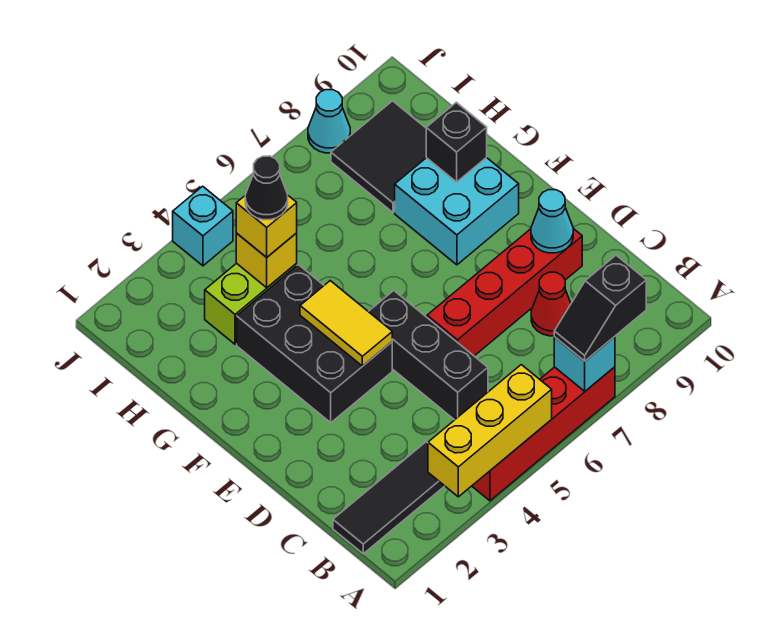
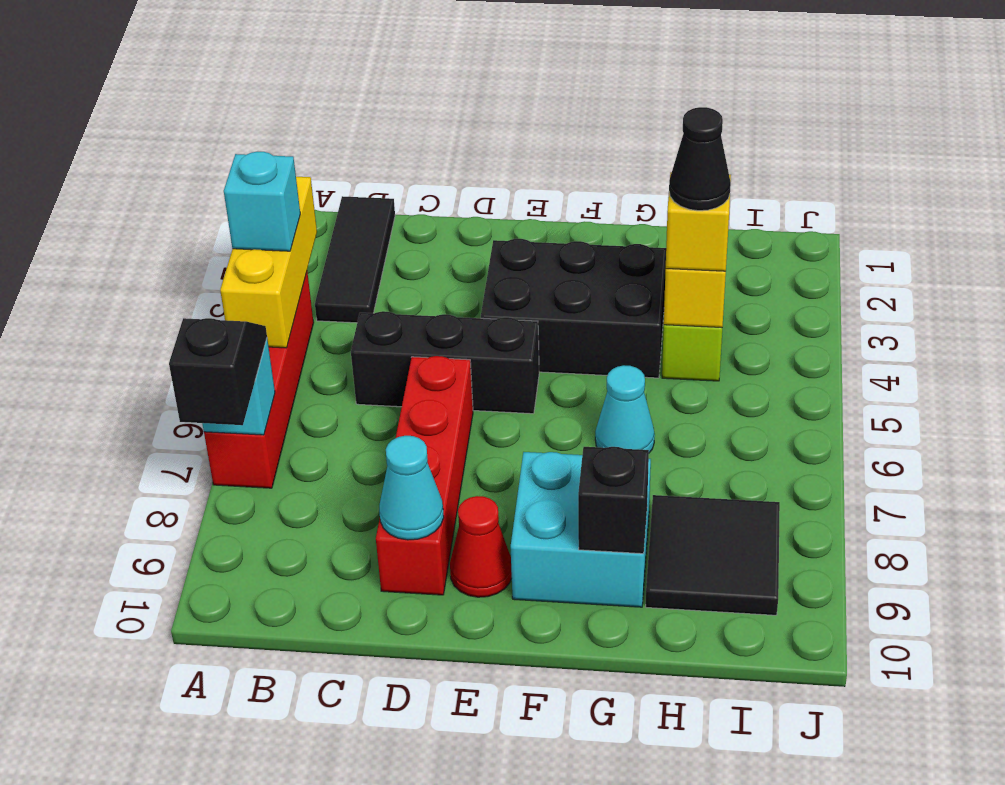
red cone C8 level 1 -> red cone E9 level 1
yellow tile E4:F4 level 2 -> none
cyan brick J4 level 1 -> cyan brick A4 level 3
cyan cone J8 level 1 -> cyan cone G6 level 1

